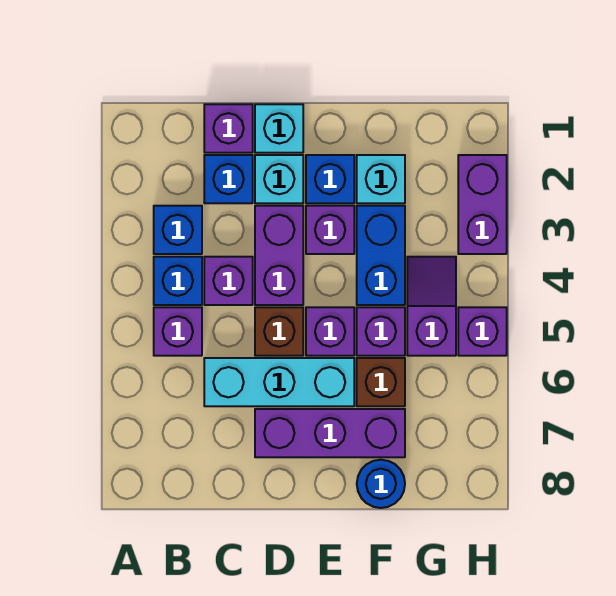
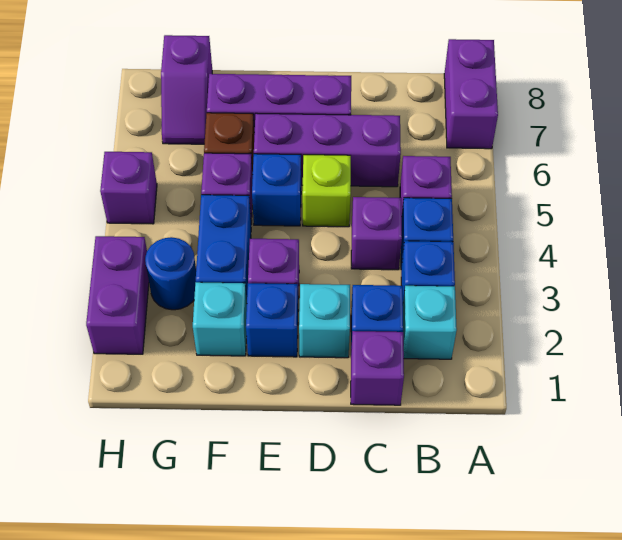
cyan brick C6:E6 level 1 -> purple brick C6:E6 level 1
cyan brick D1 level 1 -> cyan brick B2 level 1
purple brick D3:D4 level 1 -> purple brick A7:A8 level 1
brown brick D5 level 1 -> lime brick D5 level 1
purple brick E5 level 1 -> blue brick E5 level 1
blue round brick F8 level 1 -> blue round brick G3 level 1
purple slope G4:G5 level 1 top 5 -> purple slope G7:G8 level 1 top 8

